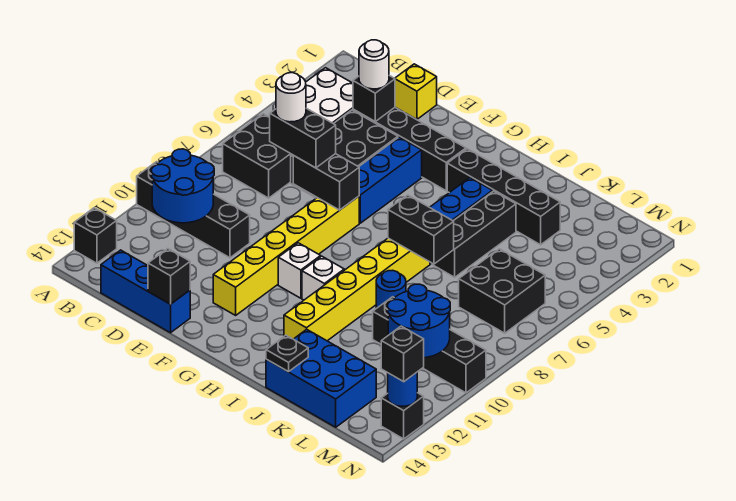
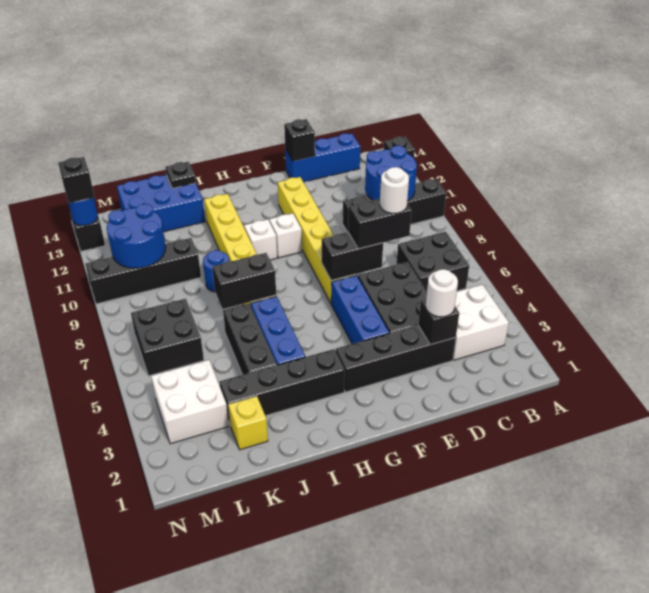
yellow brick D1 level 1 -> yellow brick K2 level 1
none -> white brick L3:M4 level 1

